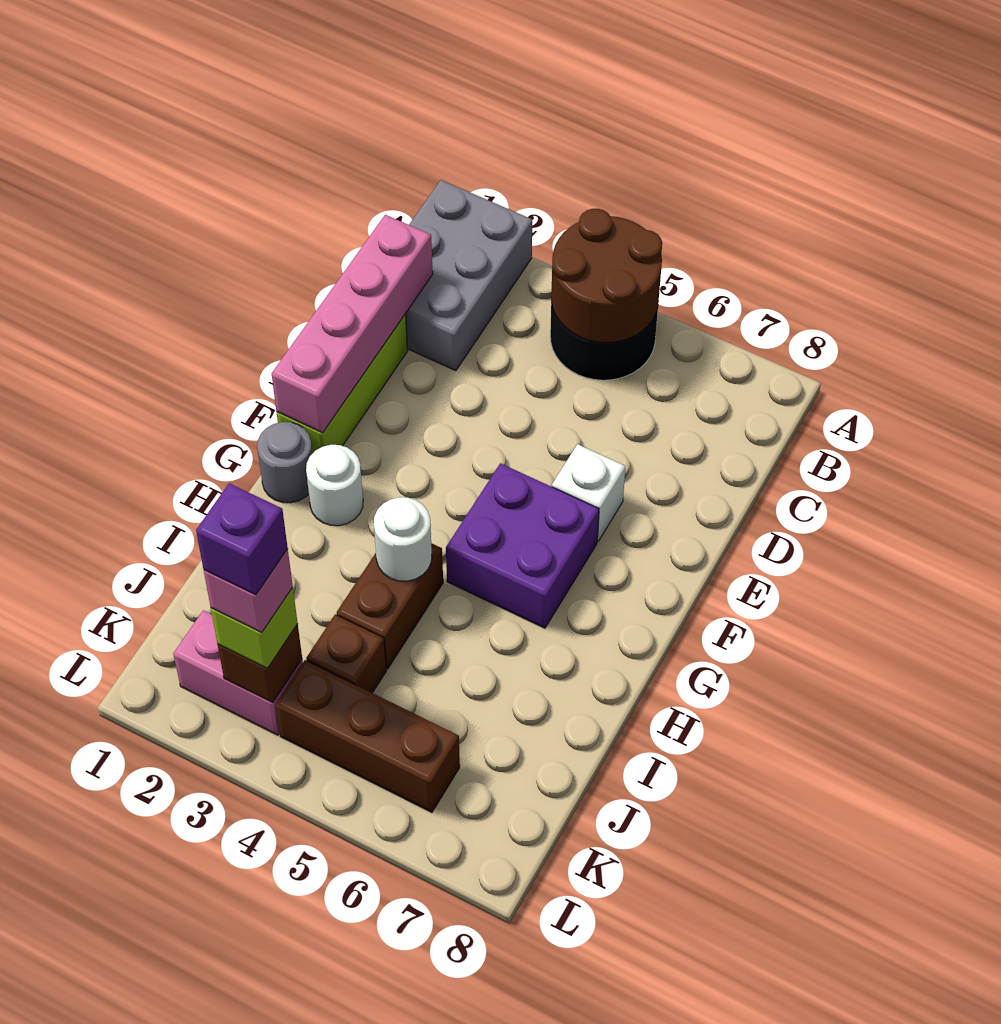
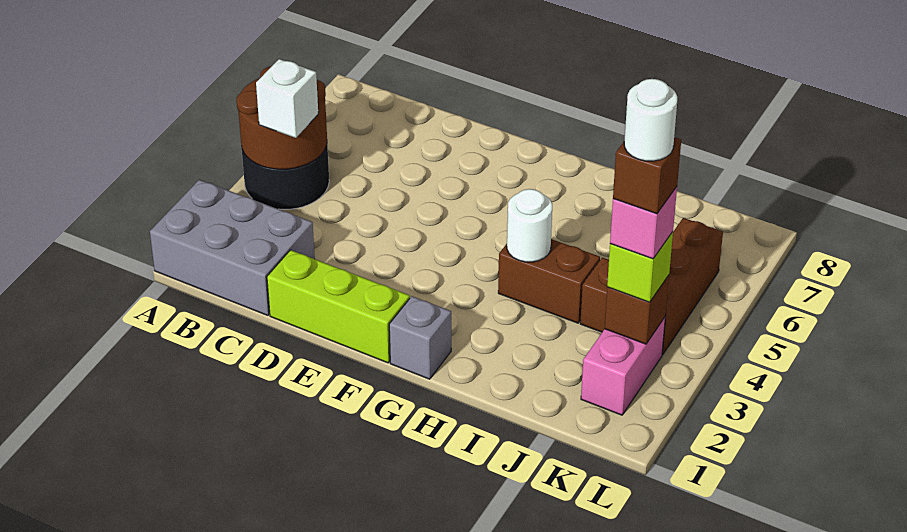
pink brick C1:F1 level 2 -> none
white brick E6 level 1 -> white brick B4 level 3
purple brick F5:G6 level 1 -> none
grey round brick G1 level 1 -> grey brick G1 level 1
white round brick G2 level 1 -> white round brick K3 level 6
purple brick K3 level 5 -> brown brick K3 level 5

